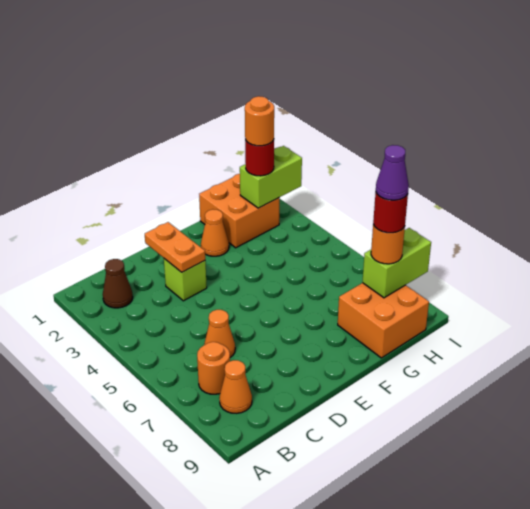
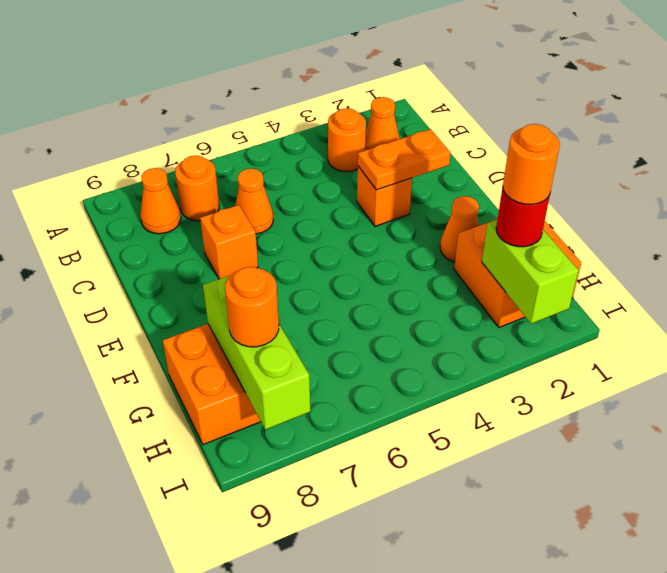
brown cone B2 level 1 -> orange cone B2 level 1
none -> orange round brick B3 level 1
lime brick D3 level 1 -> orange brick D3 level 1
none -> orange brick D7 level 1
lime brick H8:I8 level 2 -> lime brick G8:I8 level 2
red round brick H8 level 4 -> none
purple cone H8 level 5 -> none

